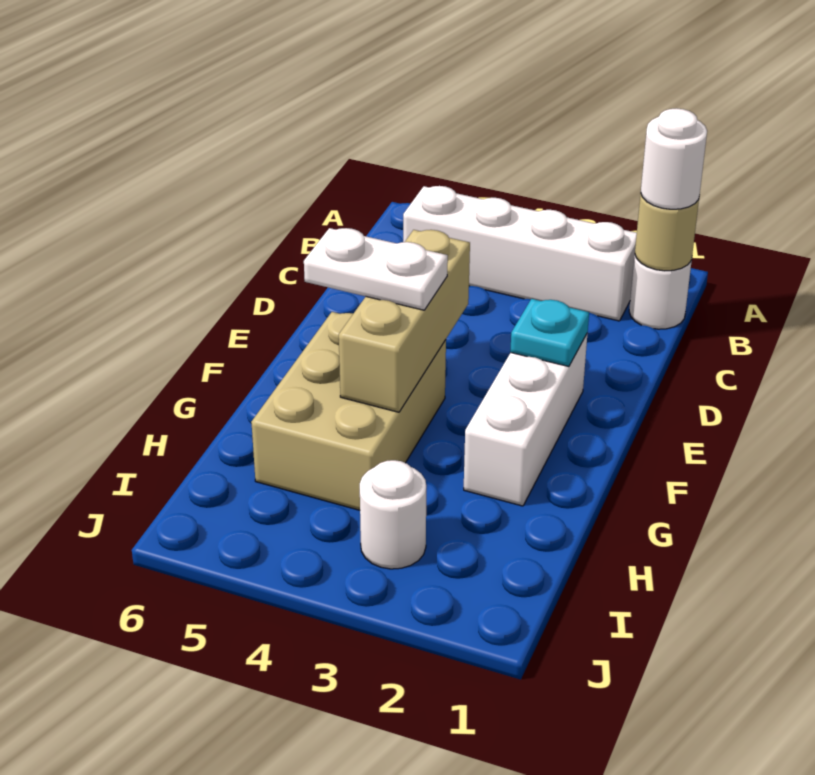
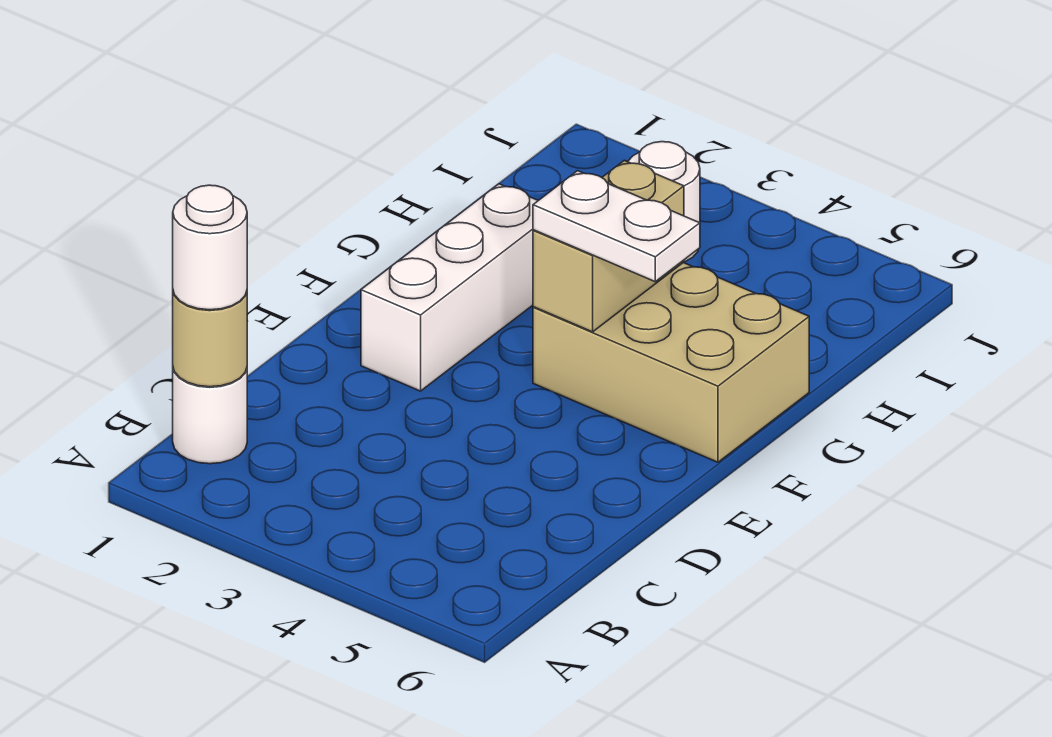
white brick B2:B5 level 1 -> none
cyan plate E2 level 2 -> none
tan brick E4:G4 level 2 -> tan brick F4:G4 level 2
tan brick F4:H5 level 1 -> tan brick F4:G6 level 1

